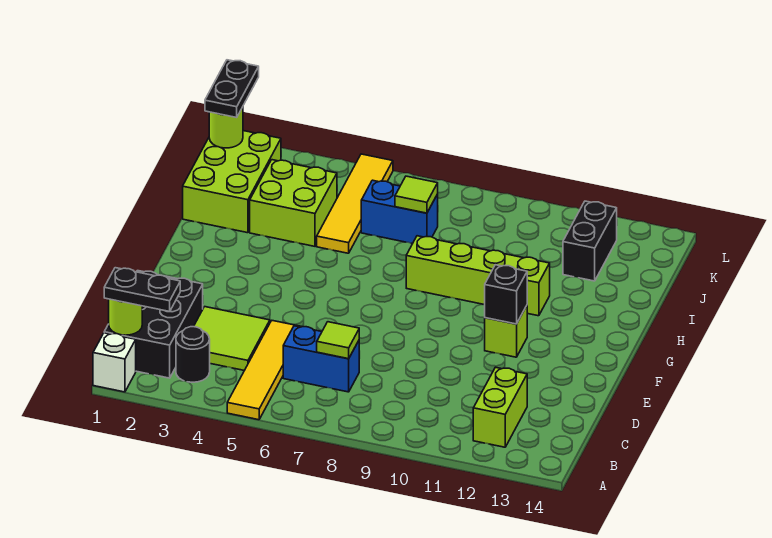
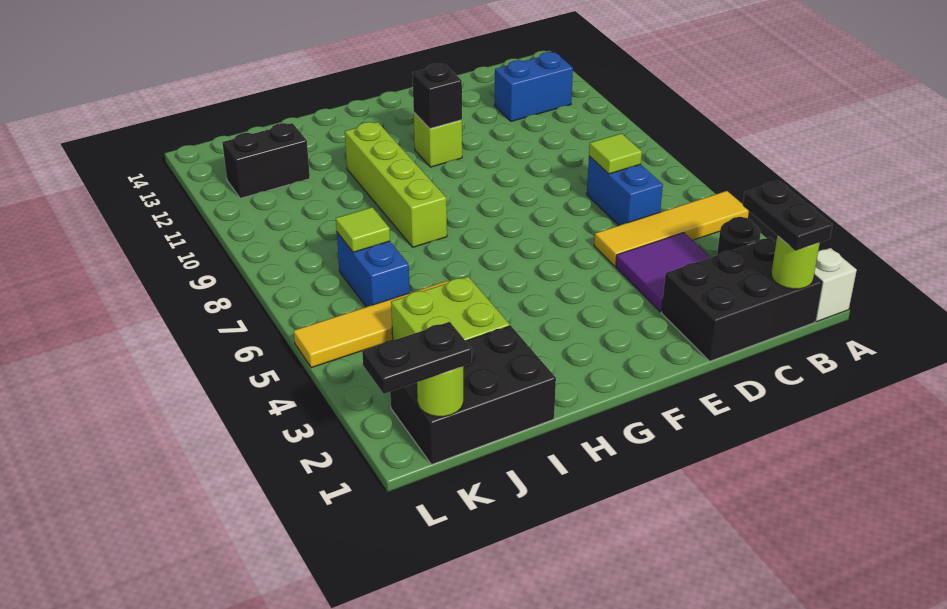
lime brick B12:C12 level 1 -> blue brick B12:C12 level 1
lime tile C3:D4 level 1 -> purple tile C3:D4 level 1
lime brick I1:K2 level 1 -> black brick I1:K2 level 1

